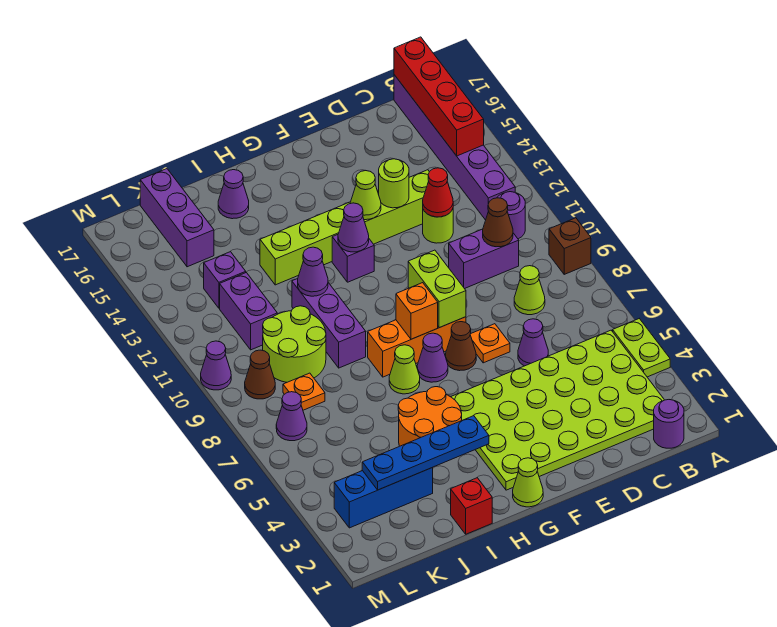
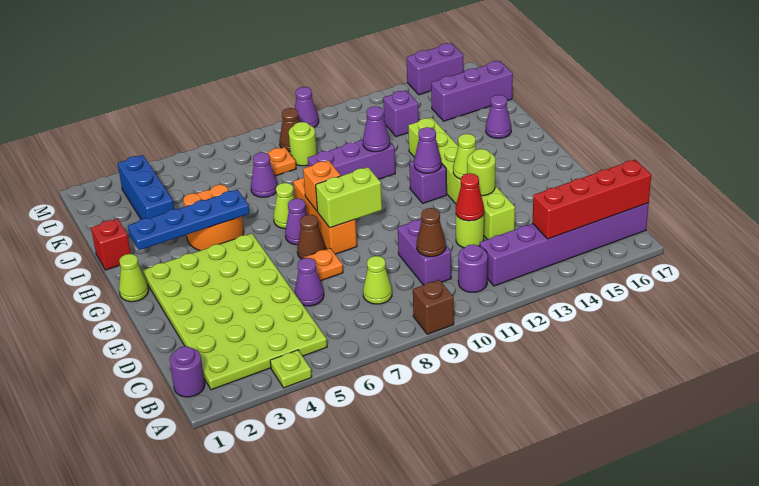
lime plate A4:A5 level 1 -> lime plate A4 level 1
blue plate H3:K3 level 2 -> blue plate H2:H5 level 2
lime round brick J9:K10 level 1 -> lime round brick K9 level 1
purple brick K11:K12 level 1 -> purple brick M15:M16 level 1
purple cone L7 level 1 -> purple cone J7 level 1

